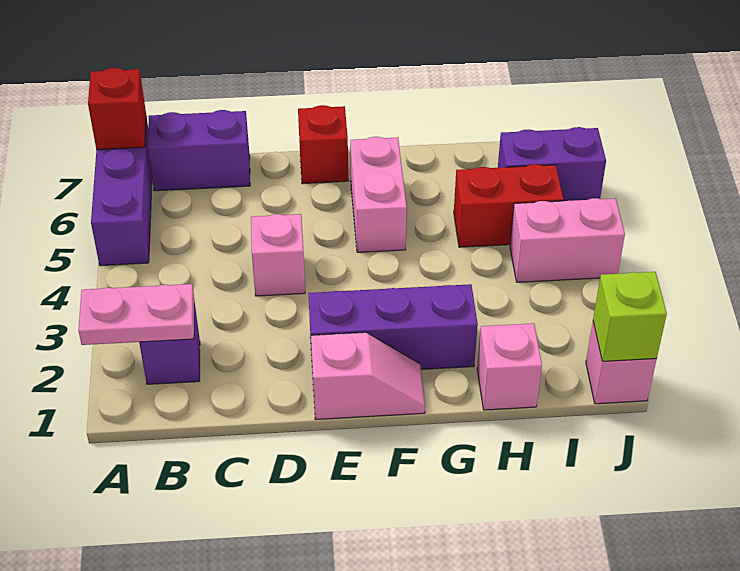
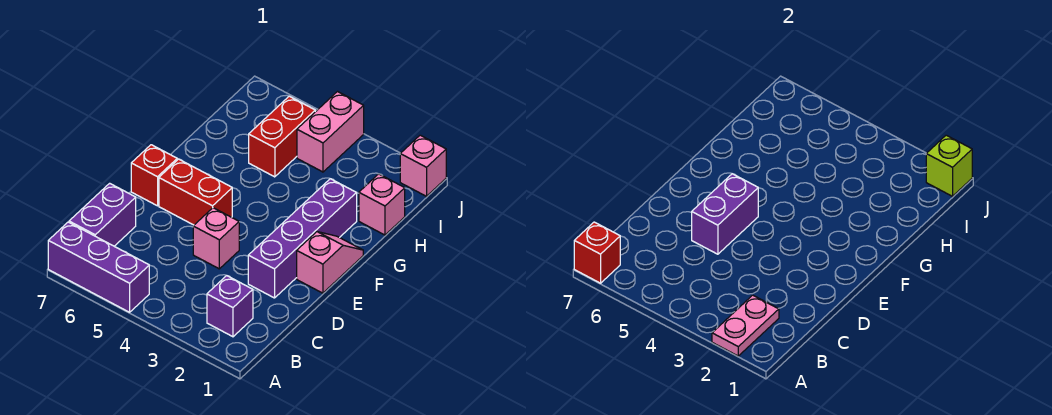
purple brick E2:G2 level 1 -> purple brick D2:G2 level 1
none -> red brick E5:E6 level 1
pink brick F5:F6 level 1 -> none
purple brick I6:J6 level 1 -> purple brick D5:E5 level 2

